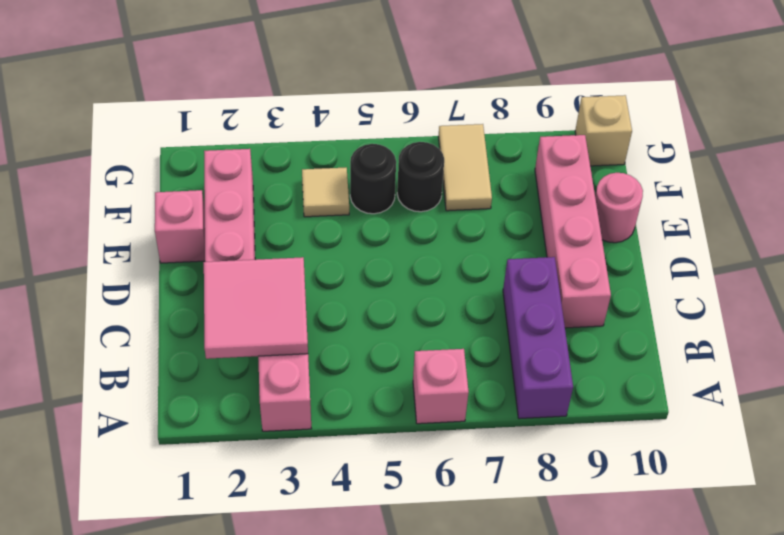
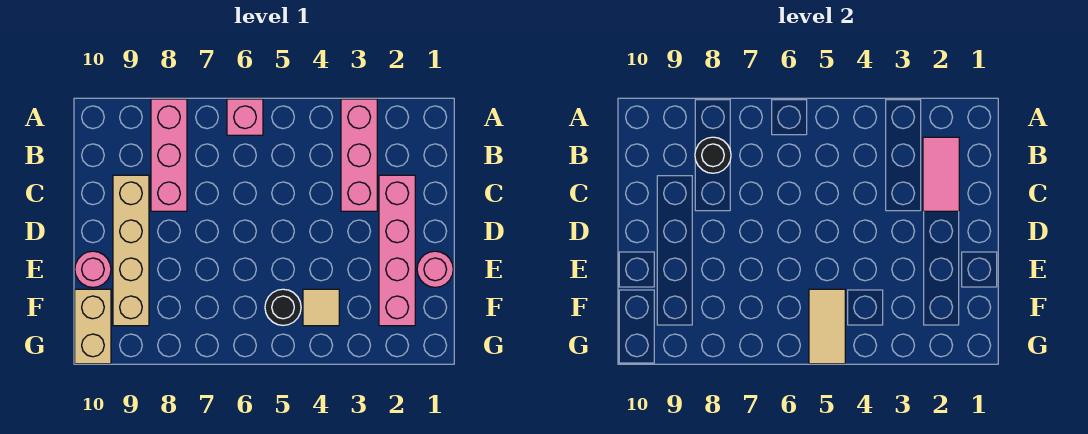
purple brick A8:C8 level 1 -> pink brick A8:C8 level 1
pink tile B2:C3 level 2 -> pink tile B2:C2 level 2
pink brick C9:F9 level 1 -> tan brick C9:F9 level 1
pink brick E1 level 1 -> pink round brick E1 level 1
black round brick F6 level 1 -> black round brick B8 level 2
tan tile F7:G7 level 1 -> tan tile F5:G5 level 2
tan brick G10 level 1 -> tan brick F10:G10 level 1

